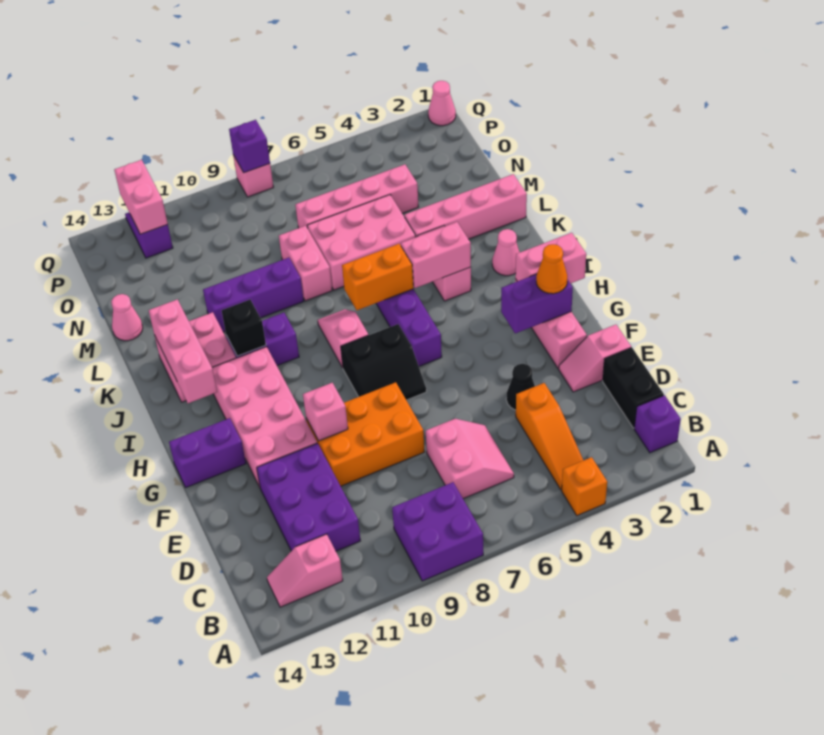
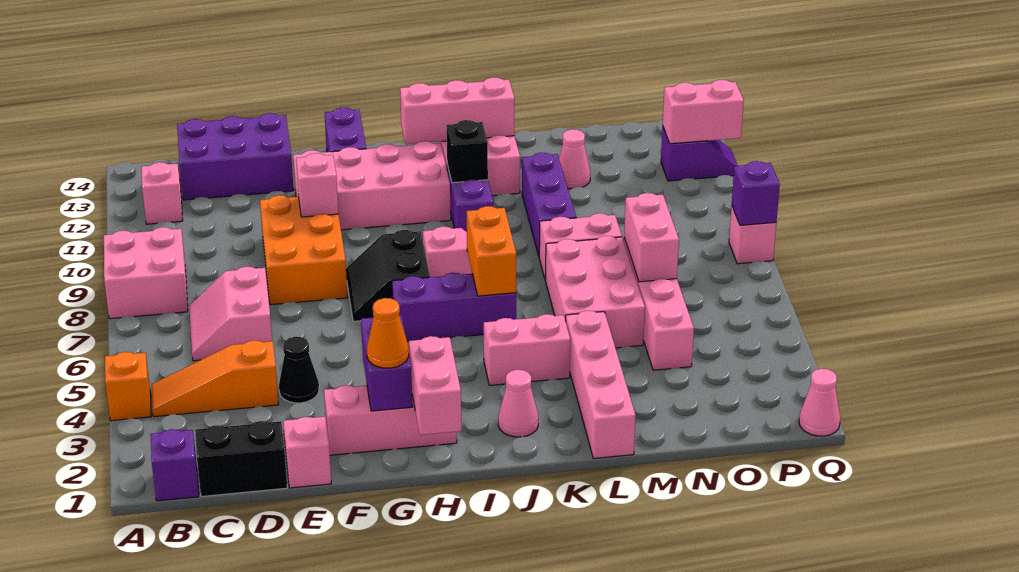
purple brick A8:B9 level 1 -> pink brick A8:B9 level 1
pink slope C6:D7 level 1 top 7 -> pink slope C6:D7 level 1 top D
purple brick C11:E12 level 1 -> purple brick C13:E14 level 1
pink brick J4:J5 level 2 -> pink brick N6:N7 level 2
pink cone M14 level 1 -> pink cone M12 level 1

